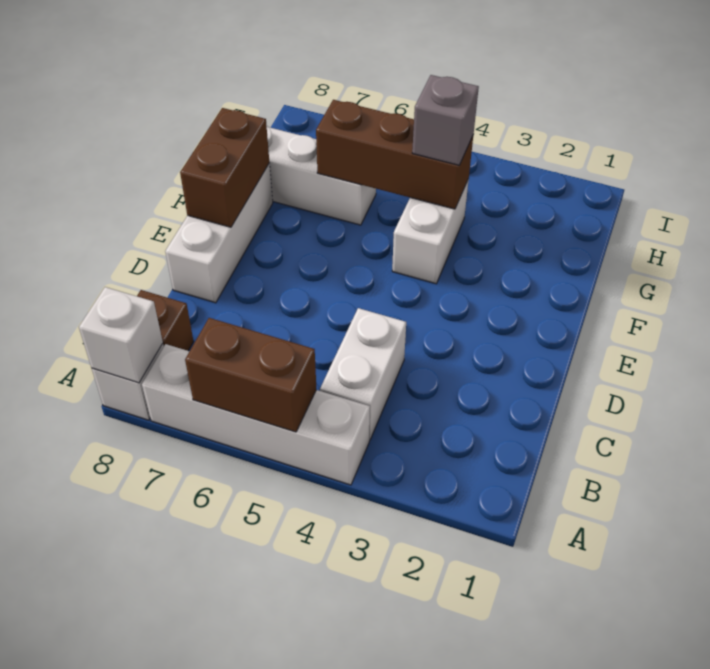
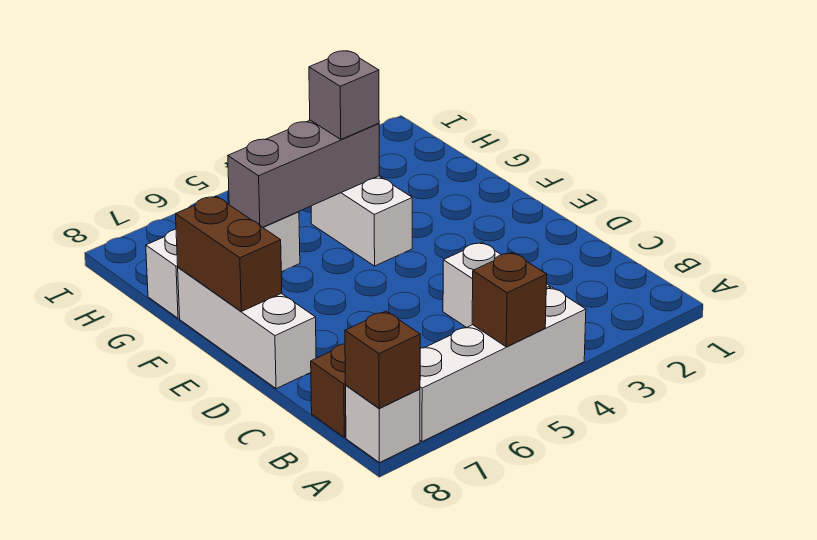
brown brick A5:A6 level 2 -> brown brick A5 level 2
white brick A8 level 2 -> brown brick A8 level 2
brown brick G4:G6 level 2 -> grey brick G4:G6 level 2

